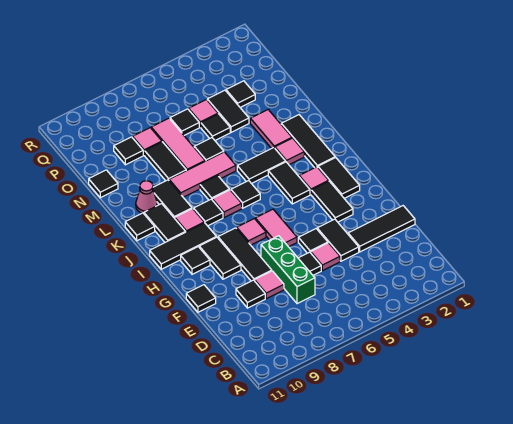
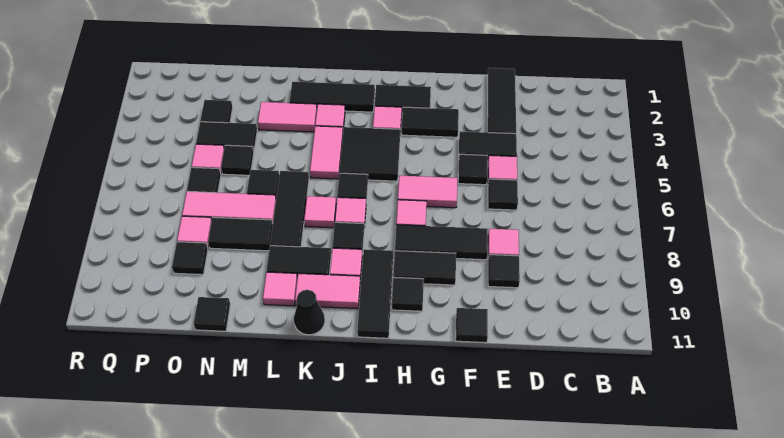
green brick D7:F7 level 1 -> none
black tile I4:J4 level 1 -> black tile I4:J5 level 1
black tile J10:K10 level 1 -> pink tile J10:K10 level 1
black tile K4:K5 level 1 -> pink tile K4:K5 level 1
black tile K7 level 1 -> pink tile K7 level 1
black tile K11 level 1 -> black cone K11 level 1
pink tile L6:L8 level 1 -> black tile L6:L8 level 1
pink cone L10 level 1 -> pink tile L10 level 1

